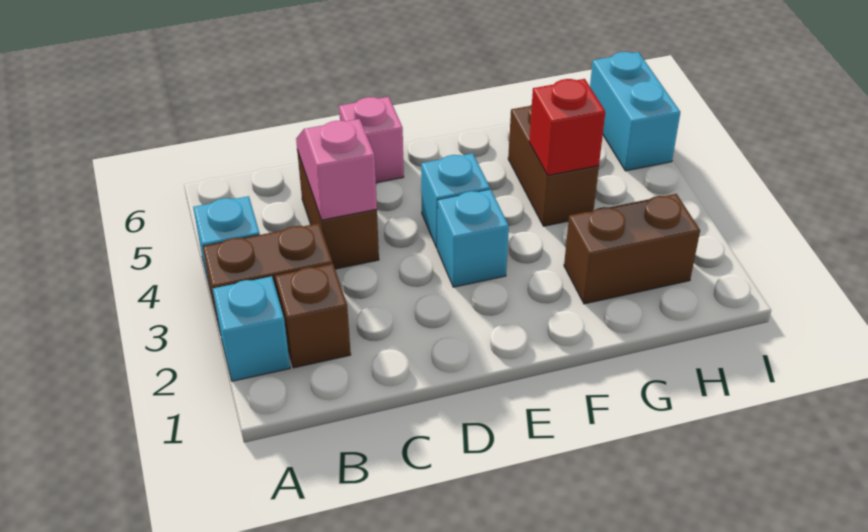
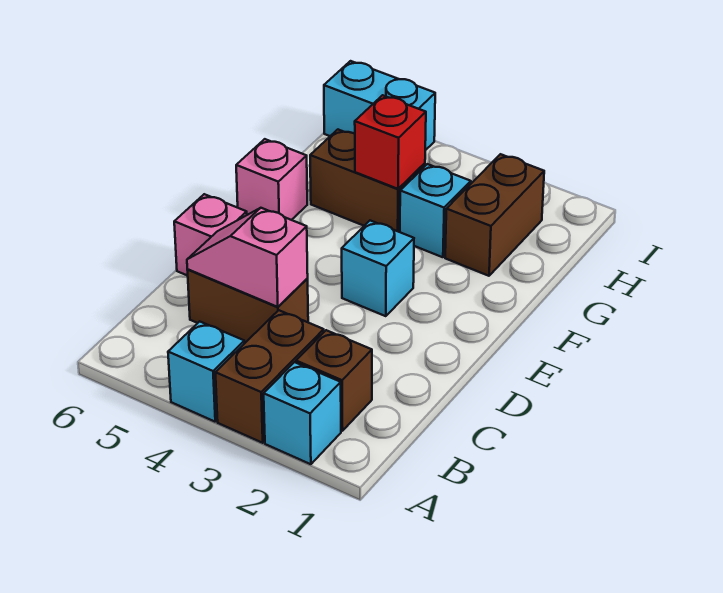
cyan brick E4 level 1 -> cyan brick G3 level 1
none -> pink brick F6 level 1

